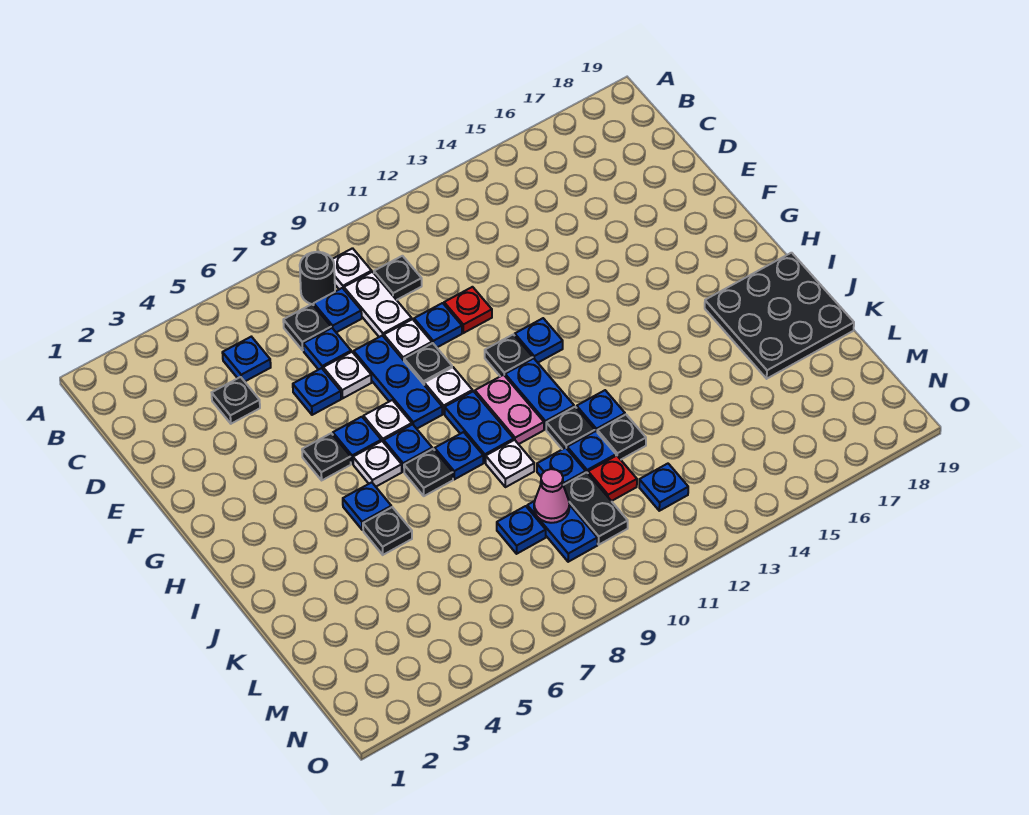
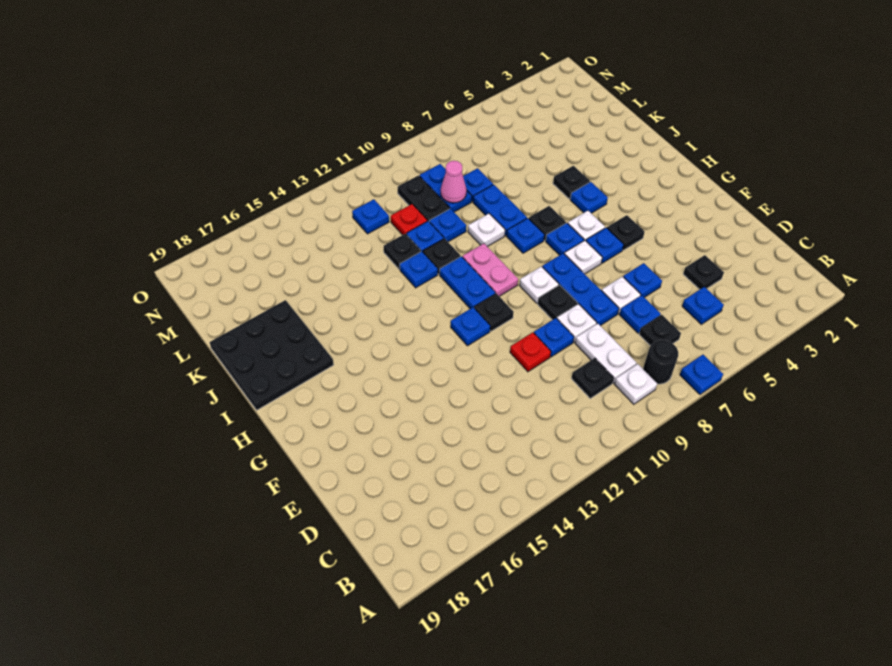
blue plate C8 level 1 -> blue plate A7 level 1
blue plate H9:I9 level 1 -> blue plate J8:K8 level 1

